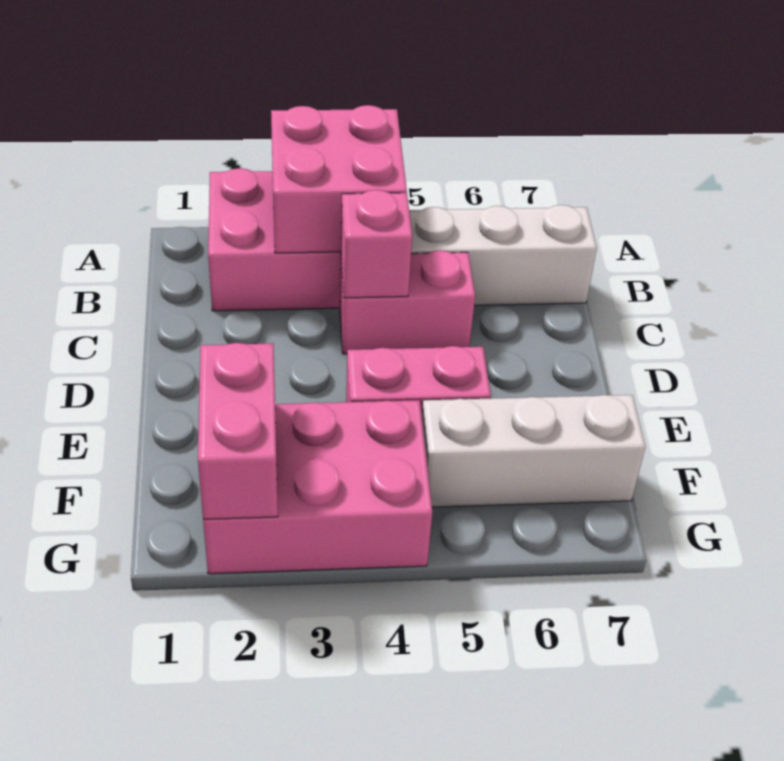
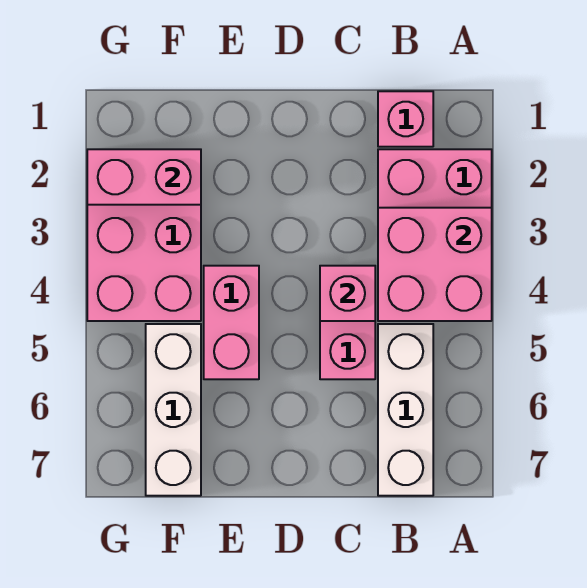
none -> pink brick B1 level 1

